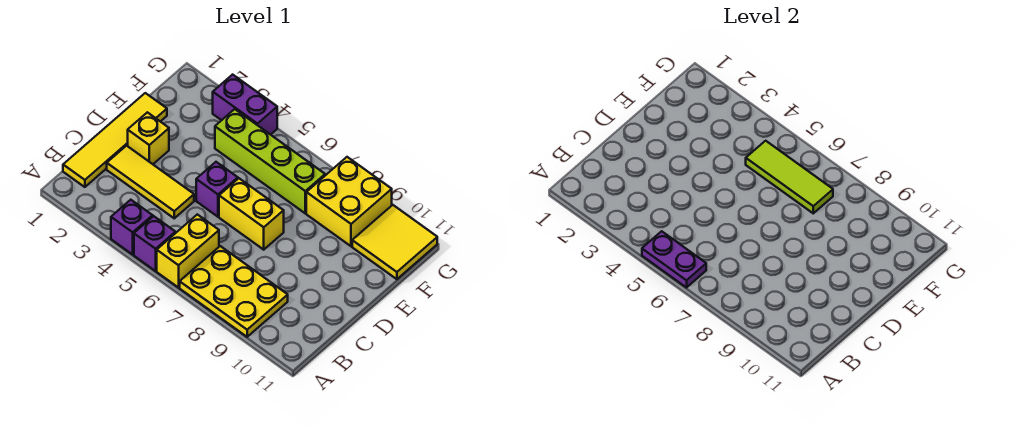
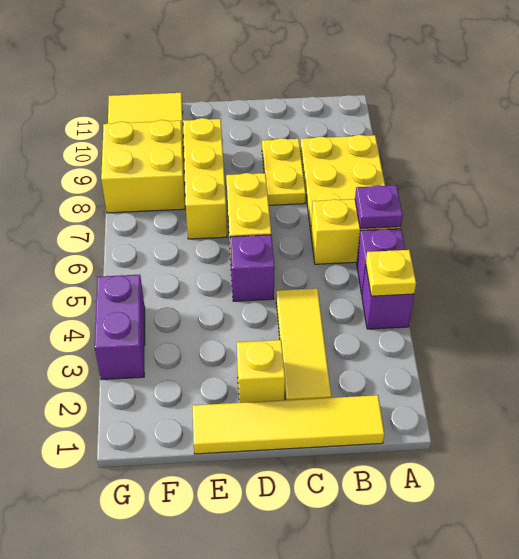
none -> yellow plate A4 level 2
purple plate A5:A6 level 2 -> purple plate A6 level 2
none -> yellow plate C8:C9 level 1
none -> yellow brick E7:E9 level 1
lime brick F4:F7 level 1 -> none
lime tile F5:F7 level 2 -> none

